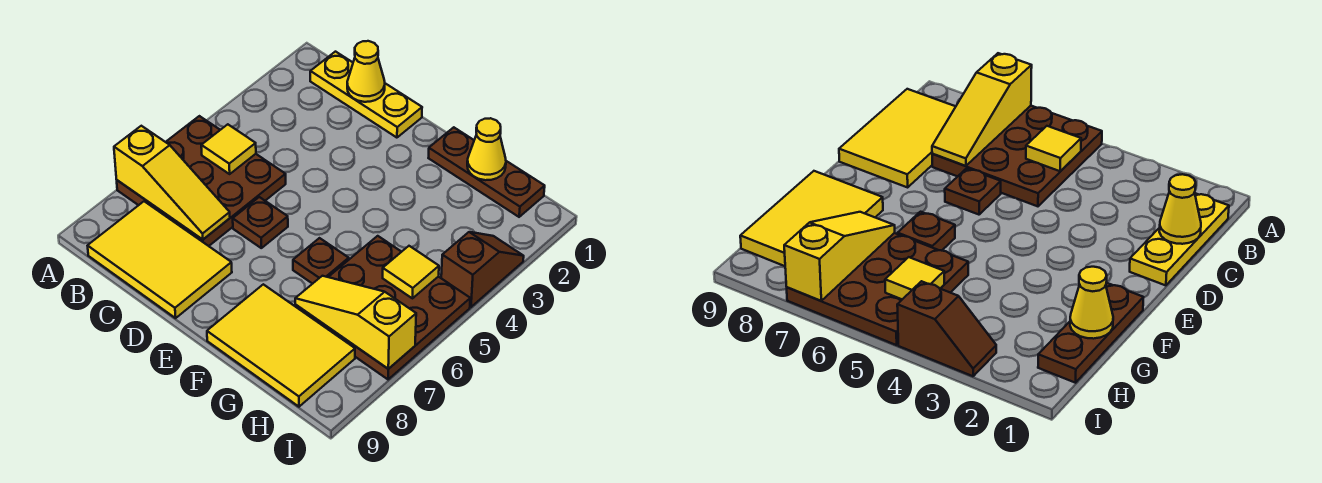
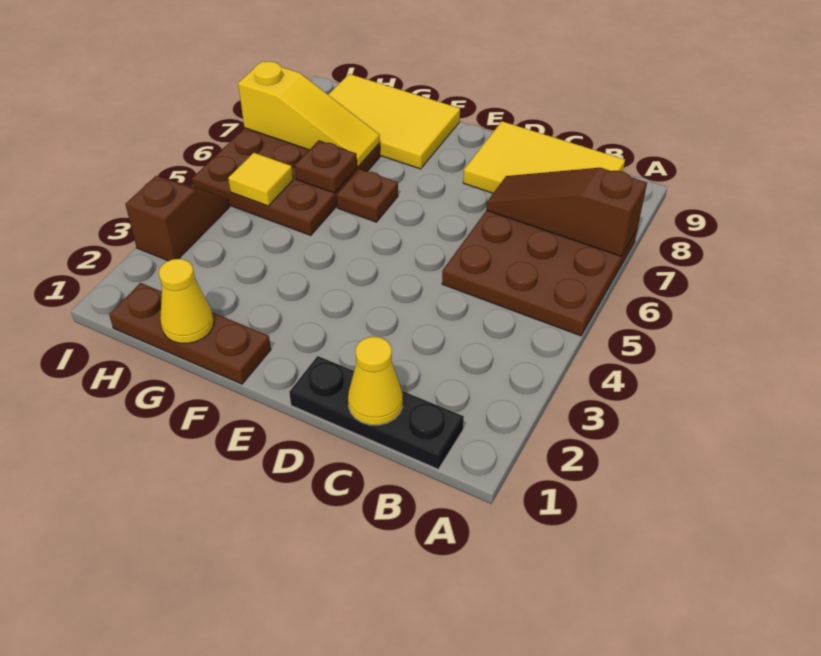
yellow slope A7:C7 level 2 top A -> brown slope A7:C7 level 2 top A
yellow plate B1:D1 level 1 -> black plate B1:D1 level 1
yellow tile B5 level 2 -> none
brown plate D6 level 1 -> brown plate G6 level 2
brown slope I3:I4 level 1 top 4 -> brown slope I3:I4 level 1 top 3

